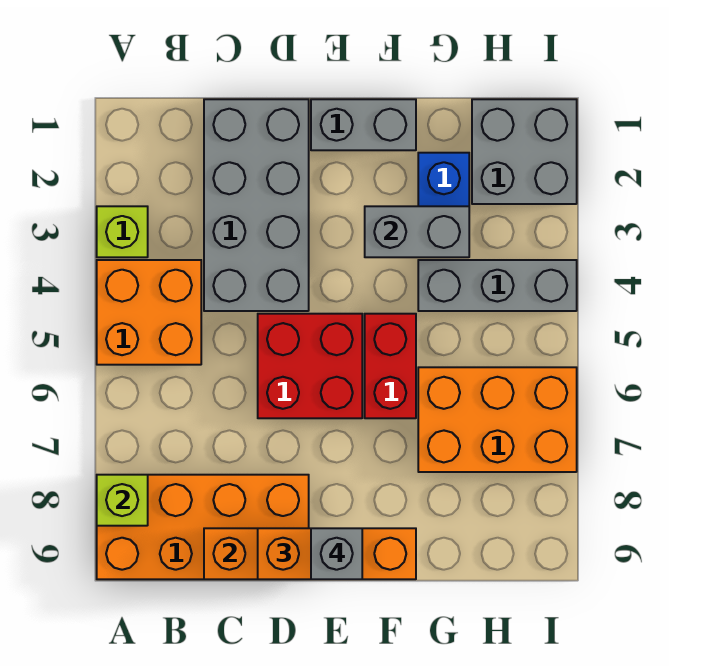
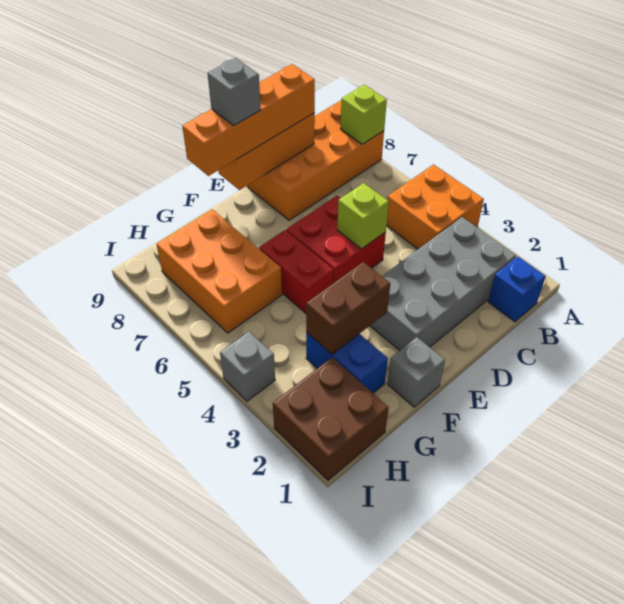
lime brick A3 level 1 -> lime brick D5 level 2
none -> blue brick B1 level 1
grey brick C1:D4 level 1 -> grey brick B2:E3 level 1
orange brick D9:F9 level 3 -> orange brick C9:F9 level 3
grey brick E1:F1 level 1 -> grey brick F1 level 1
grey brick F3:G3 level 2 -> brown brick F3:G3 level 2
grey brick G4:I4 level 1 -> grey brick I4 level 1
orange brick G6:I7 level 1 -> orange brick G6:H8 level 1
grey brick H1:I2 level 1 -> brown brick H1:I2 level 1

